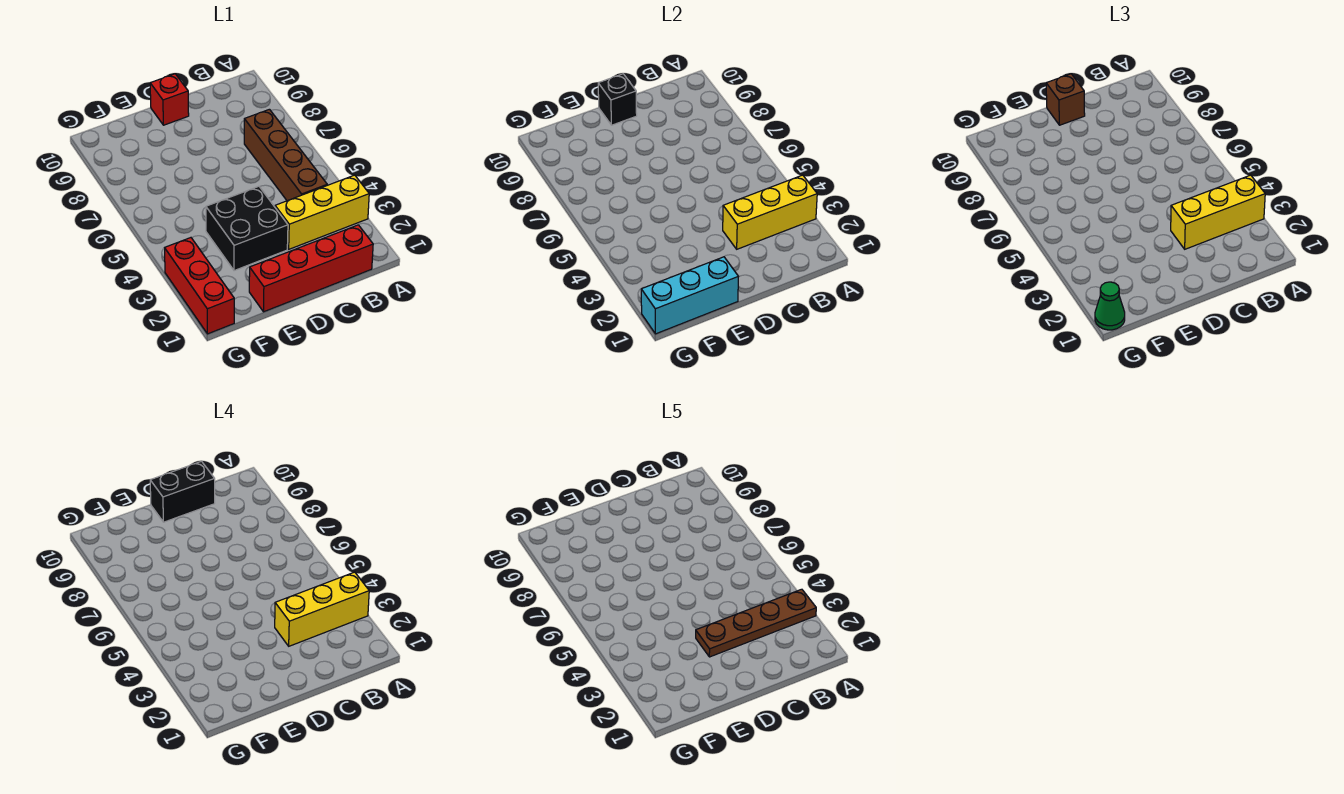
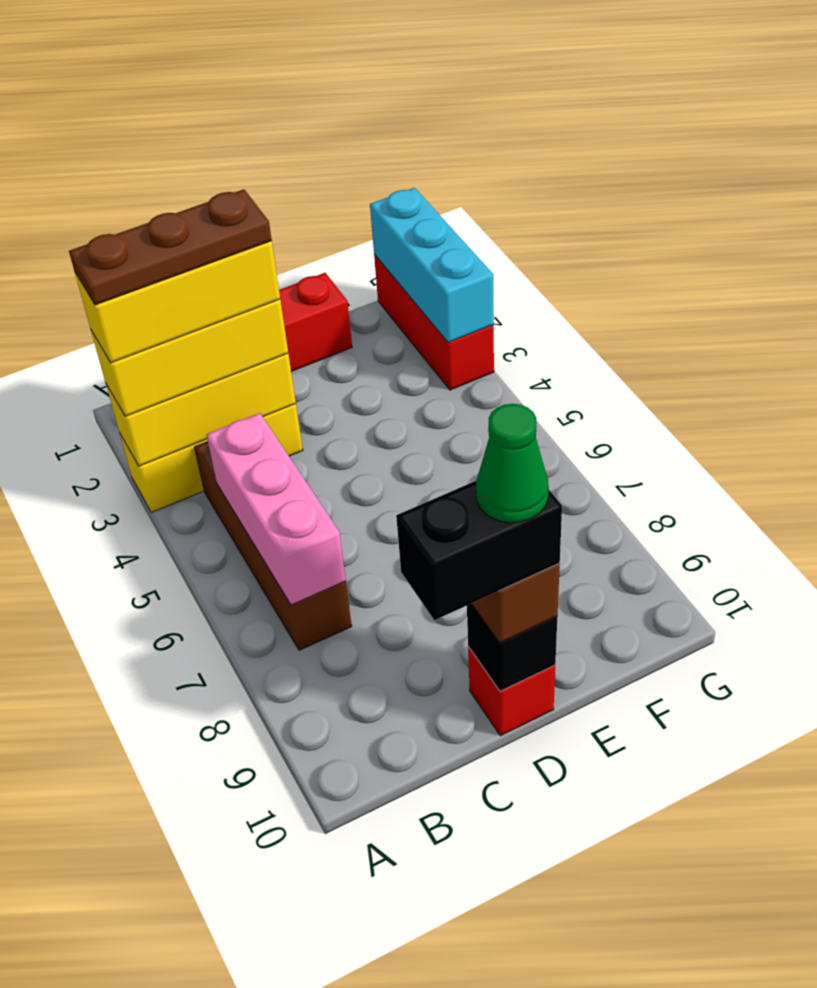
brown plate A3:D3 level 5 -> brown plate A3:C3 level 5
none -> pink brick B5:B7 level 2
black brick D3:E4 level 1 -> none
cyan brick E1:G1 level 2 -> cyan brick G1:G3 level 2
green cone G1 level 3 -> green cone D10 level 5

